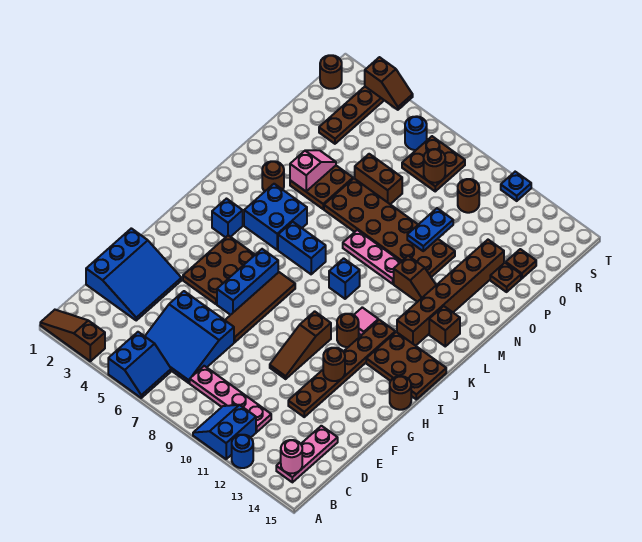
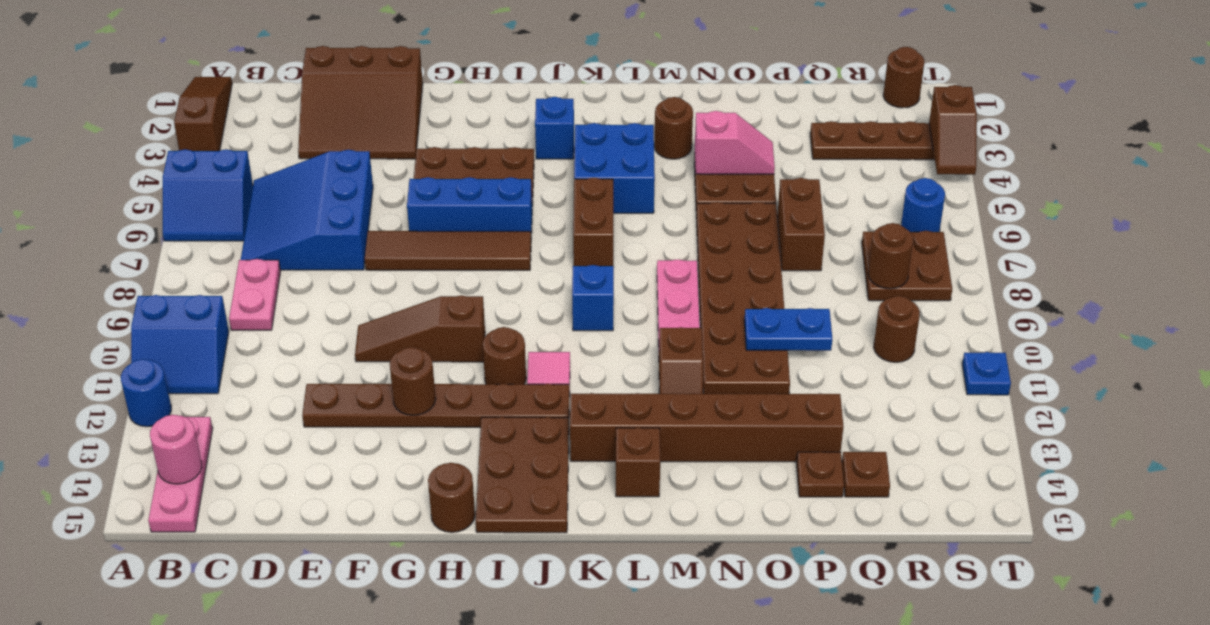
blue slope A10:B11 level 1 top 11 -> blue slope A10:B11 level 1 top 10
pink plate B14:D14 level 1 -> pink plate B13:B15 level 1
pink plate C8:C11 level 1 -> pink plate C8:C9 level 1
blue slope D1:F3 level 1 top 1 -> brown slope D1:F3 level 1 top 1
blue brick K6:K7 level 1 -> brown brick K6:K7 level 1

